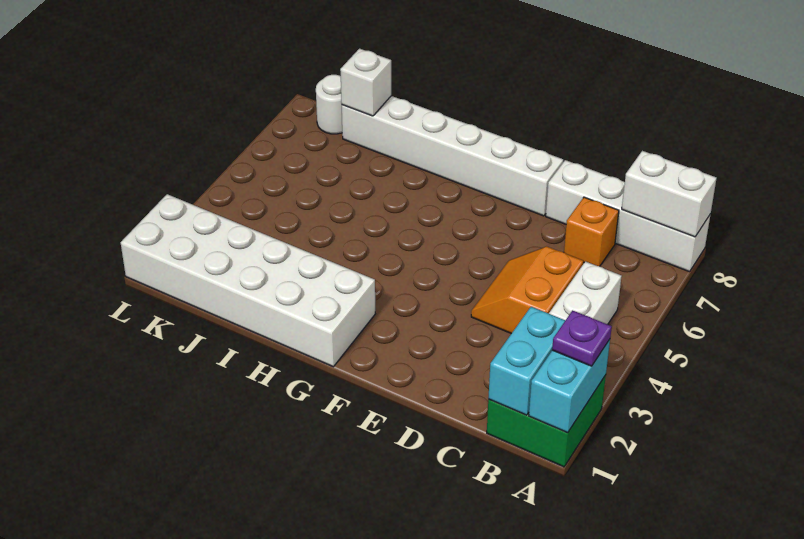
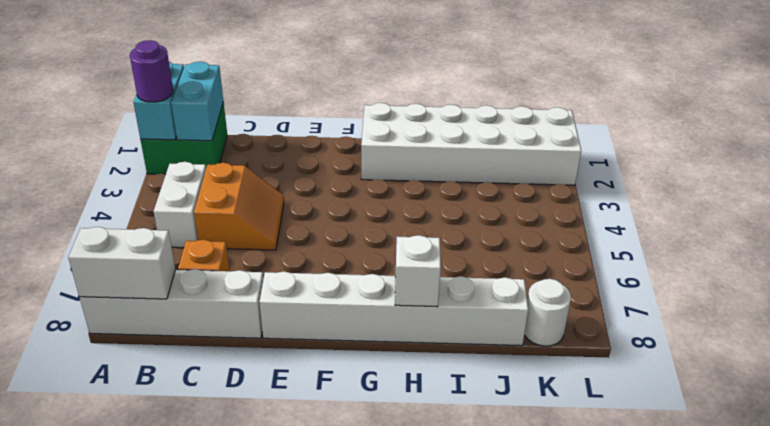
purple plate A2 level 3 -> purple round brick A2 level 3
white brick J8 level 2 -> white brick H8 level 2

